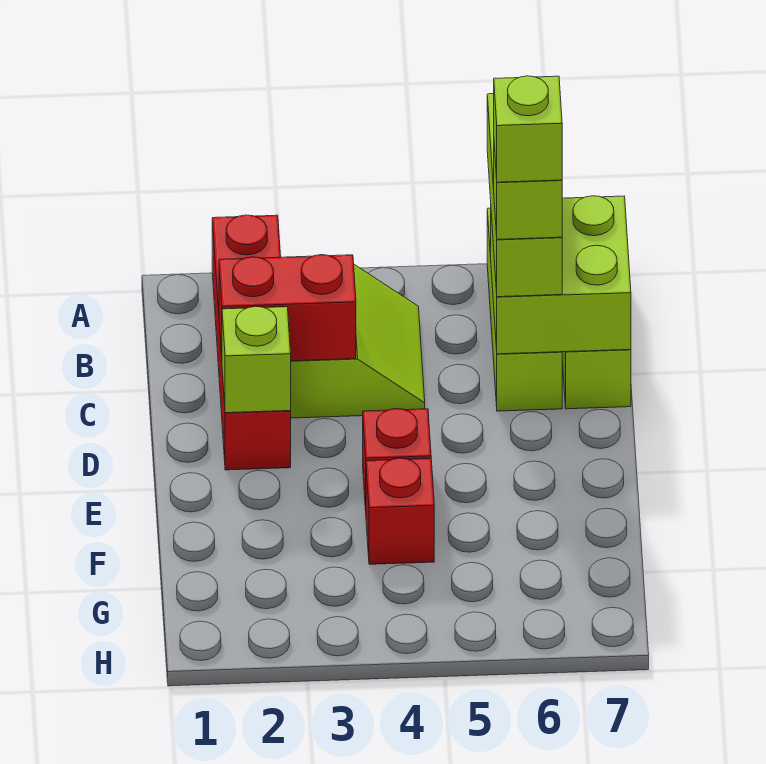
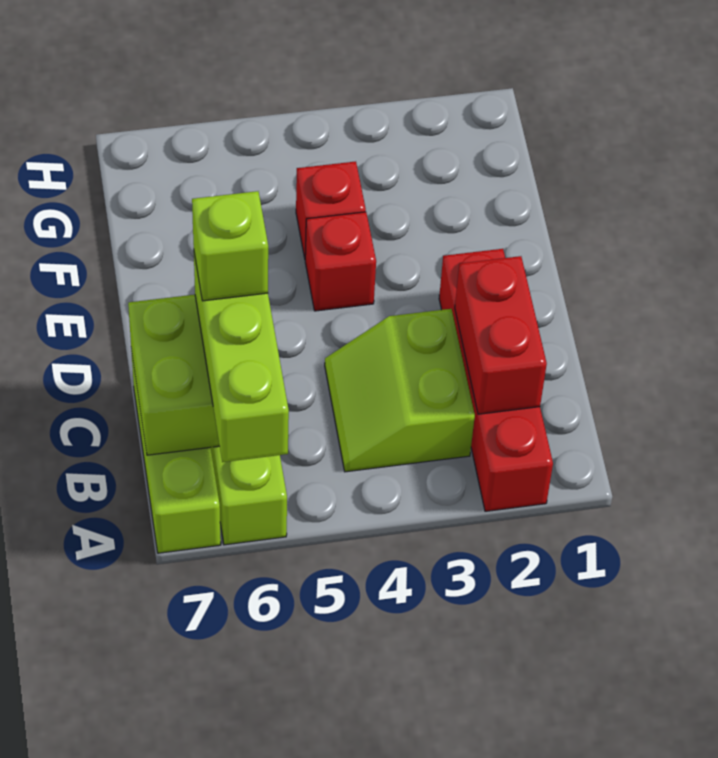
red brick C2:C3 level 2 -> red brick B2:C2 level 2
lime brick C6 level 5 -> none
lime brick D2 level 2 -> none

